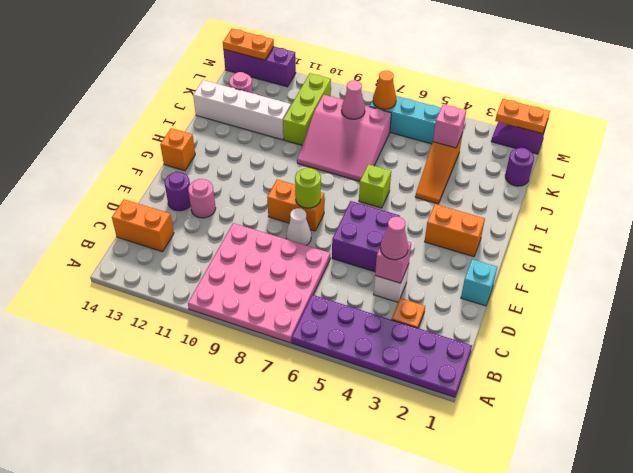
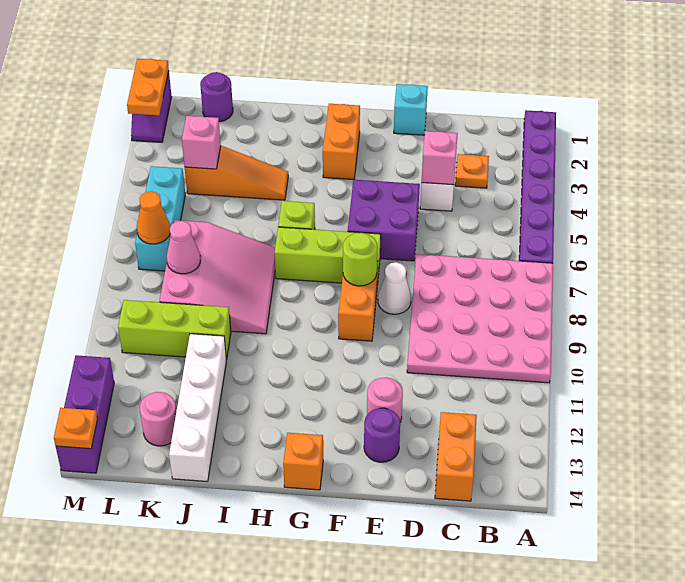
purple plate A1:B6 level 1 -> purple plate A1:A6 level 1
pink cone D4 level 3 -> none
none -> lime brick F7:H7 level 1
orange plate M13:M14 level 2 -> orange plate M14 level 2

